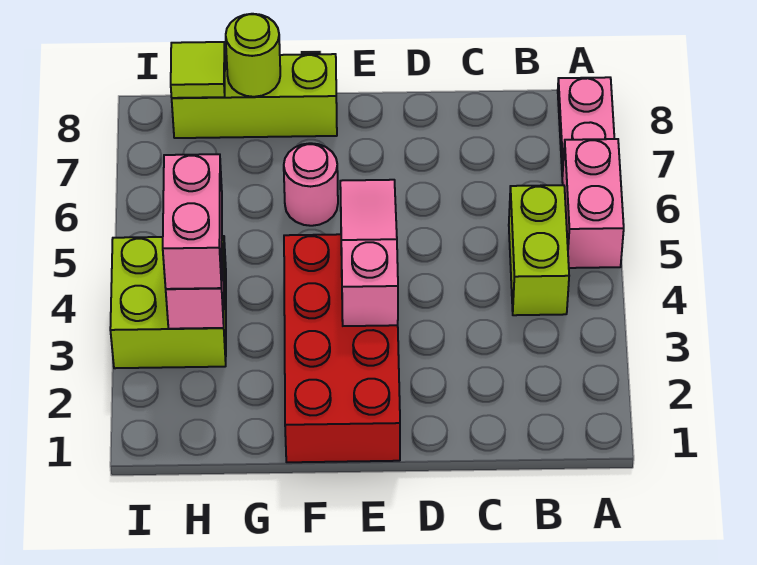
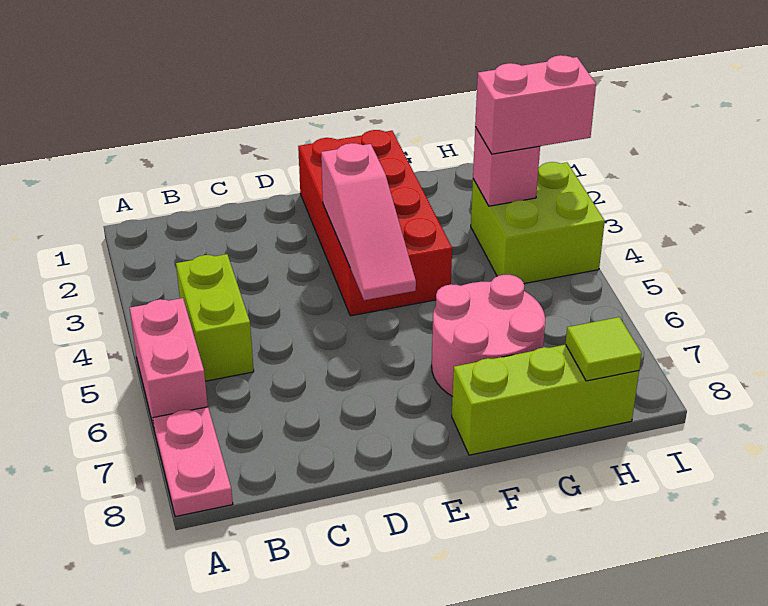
pink round brick F6 level 1 -> pink round brick F6:G7 level 1
lime round brick G8 level 2 -> none
pink brick H3:H4 level 3 -> pink brick H3:I3 level 3

